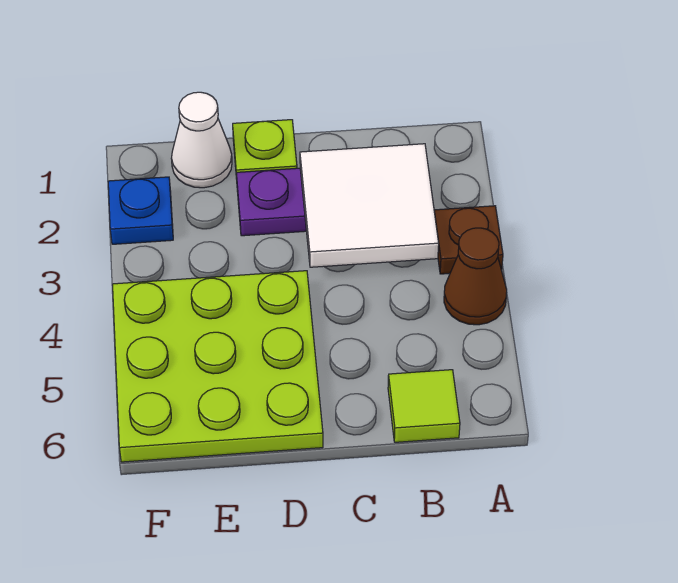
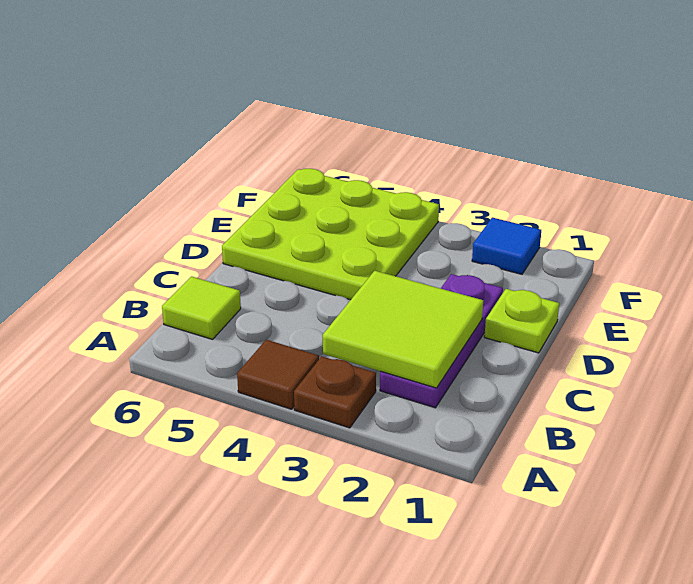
brown cone A4 level 1 -> brown tile A4 level 1
white tile B2:C3 level 2 -> lime tile B2:C3 level 2
white cone E1 level 1 -> none
blue plate F2 level 1 -> blue tile F2 level 1

